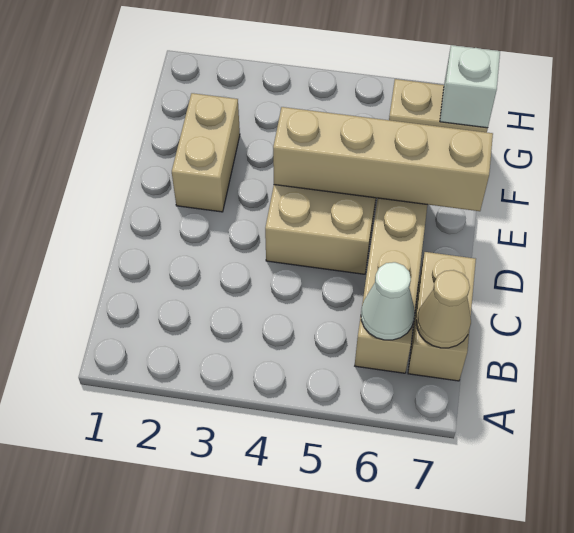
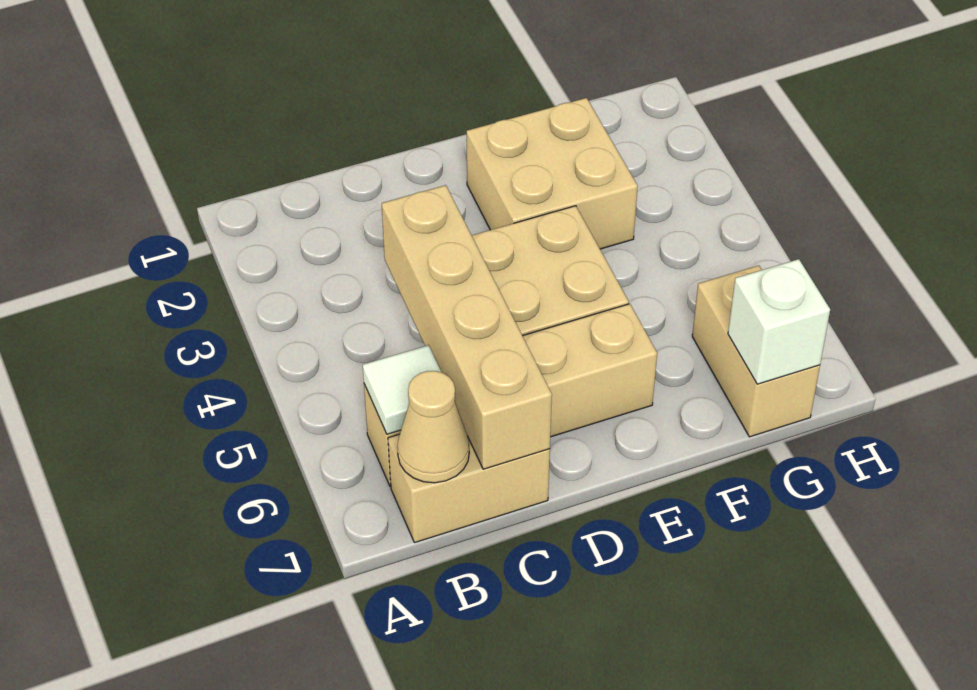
white cone B6 level 2 -> white tile B6 level 2
tan brick E2:F2 level 1 -> tan brick E2:F3 level 1
tan brick E4:E7 level 2 -> tan brick C4:C7 level 2

